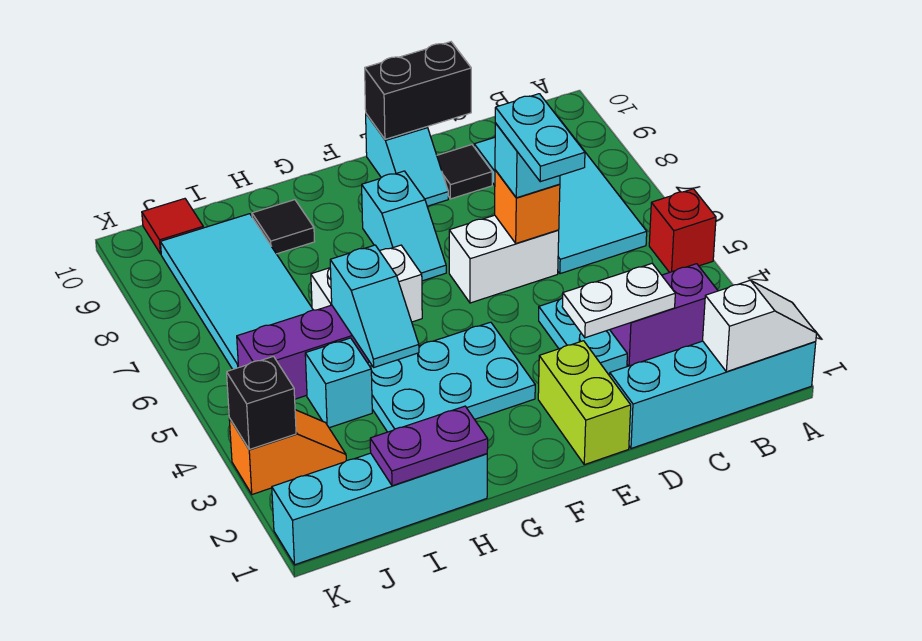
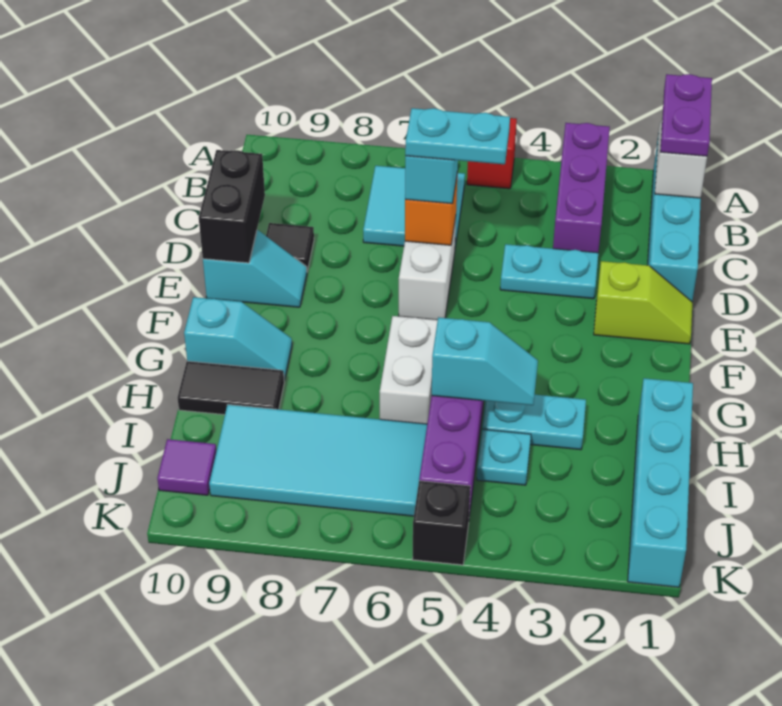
purple brick B3:C3 level 1 -> purple brick A3:C3 level 1
cyan tile B6:C9 level 1 -> cyan tile B6:C7 level 1
white plate C3:D3 level 2 -> none
lime brick E1:E2 level 1 -> lime slope E1:E2 level 1 top 2
cyan plate F3:H4 level 1 -> cyan plate H3:H4 level 1
cyan slope F7:F8 level 1 top 8 -> cyan slope G9:G10 level 1 top 10
purple plate H1:I1 level 2 -> purple plate A1:B1 level 3
black tile H9 level 1 -> black tile H9:H10 level 1
cyan brick I4 level 1 -> cyan plate I4 level 1
orange slope J3:K3 level 1 top K -> none
red tile J10 level 1 -> purple tile J10 level 1
black brick K3 level 2 -> black brick K5 level 1

